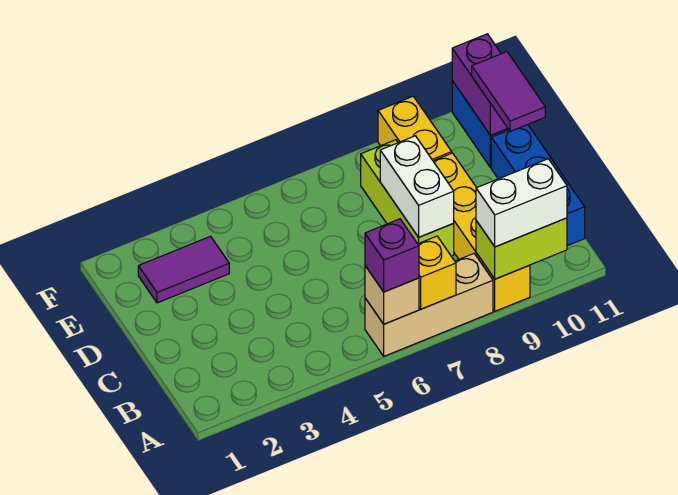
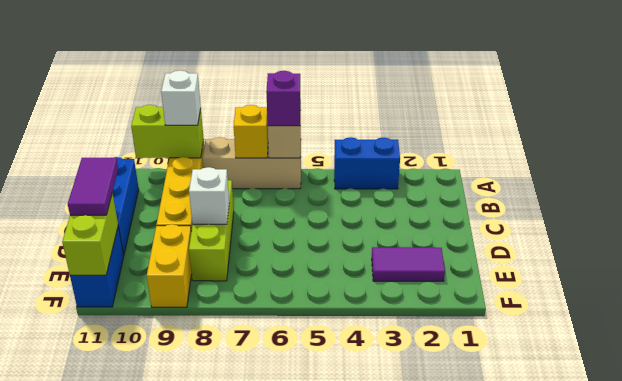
none -> blue brick A3:A4 level 1
white brick A9:A10 level 3 -> white brick A9 level 3
white brick C8:D8 level 2 -> white brick D8 level 2
purple brick E11:F11 level 2 -> lime brick E11:F11 level 2

